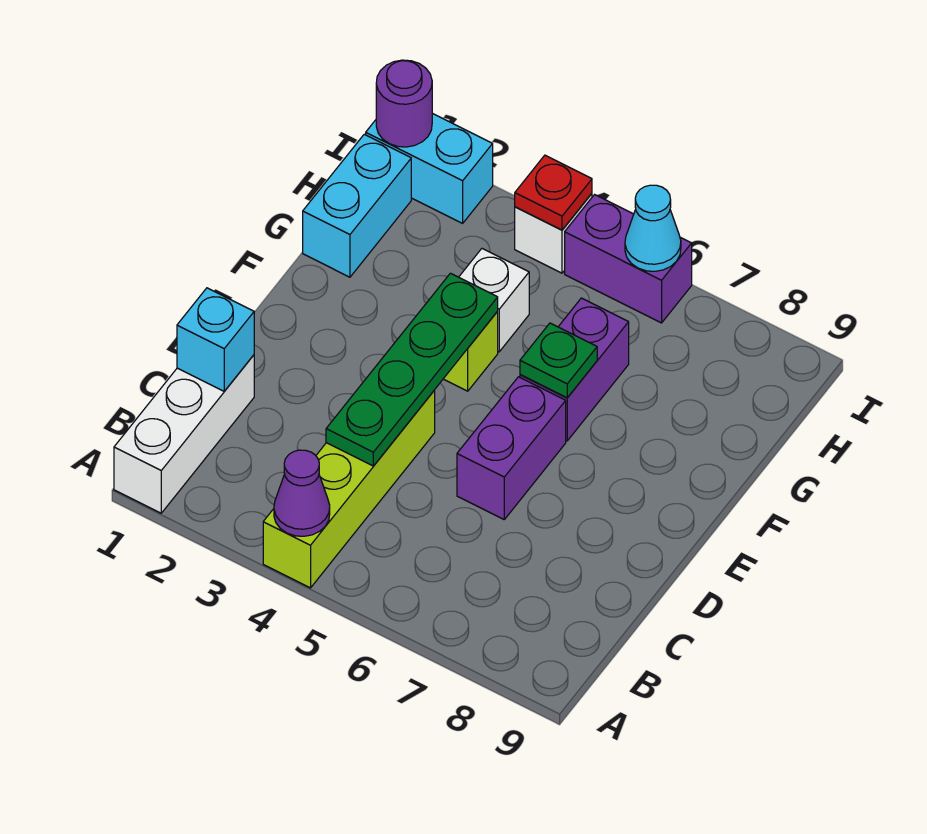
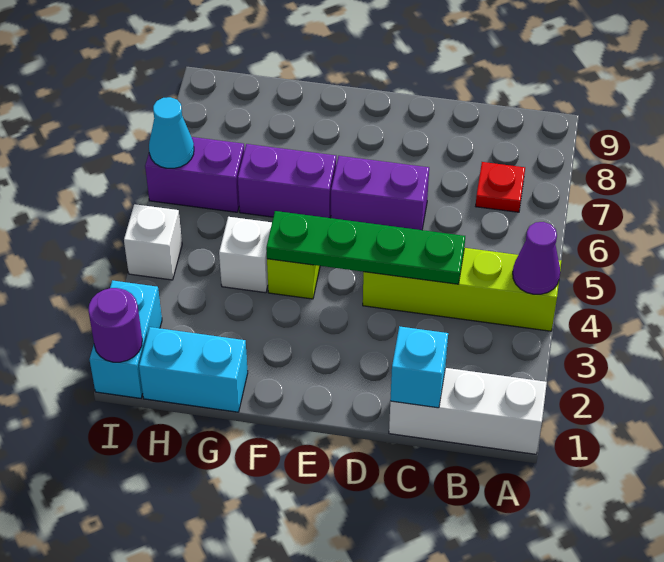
green plate F6 level 2 -> none
red plate I4 level 2 -> red plate B7 level 1
purple brick I5:I6 level 1 -> purple brick H6:I6 level 1

